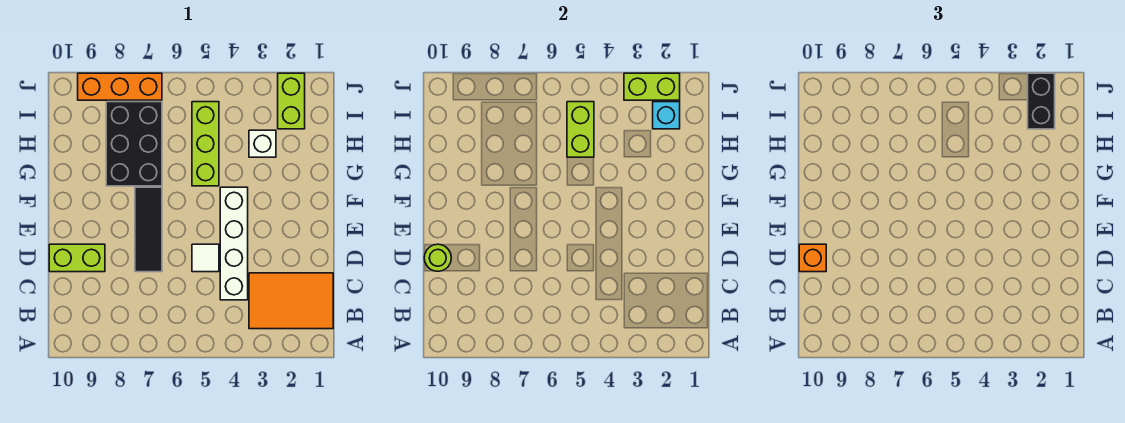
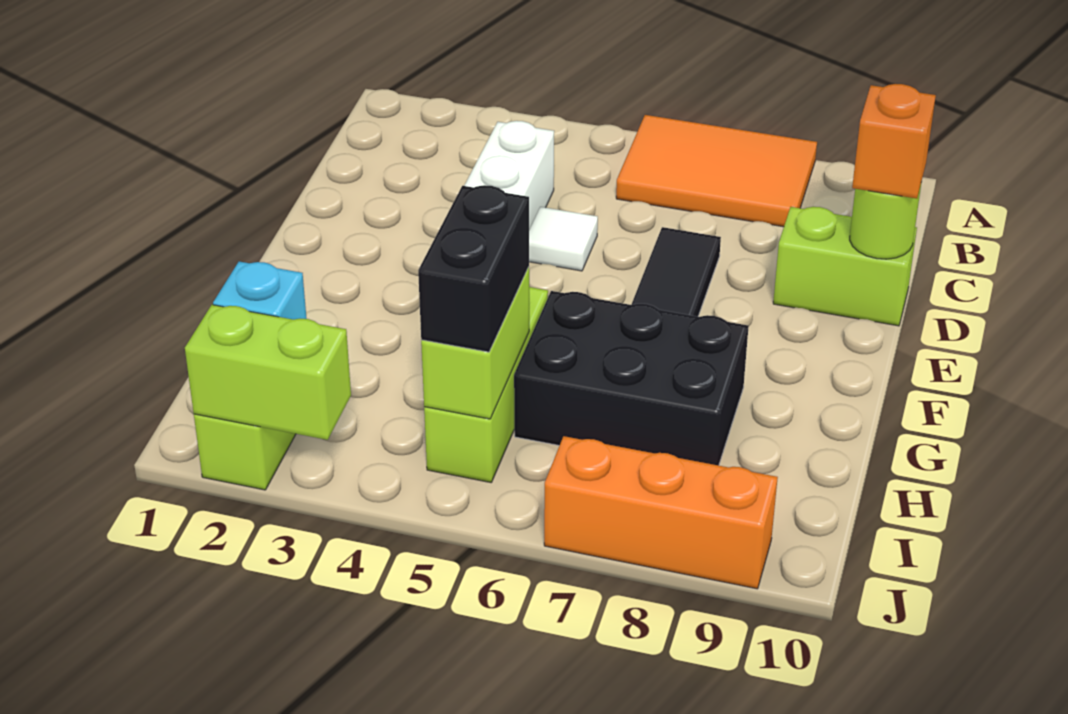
orange tile B1:C3 level 1 -> orange tile A6:B8 level 1
black brick G7:I8 level 1 -> black brick G6:H8 level 1
white brick H3 level 1 -> none
black brick I2:J2 level 3 -> black brick H5:I5 level 3

